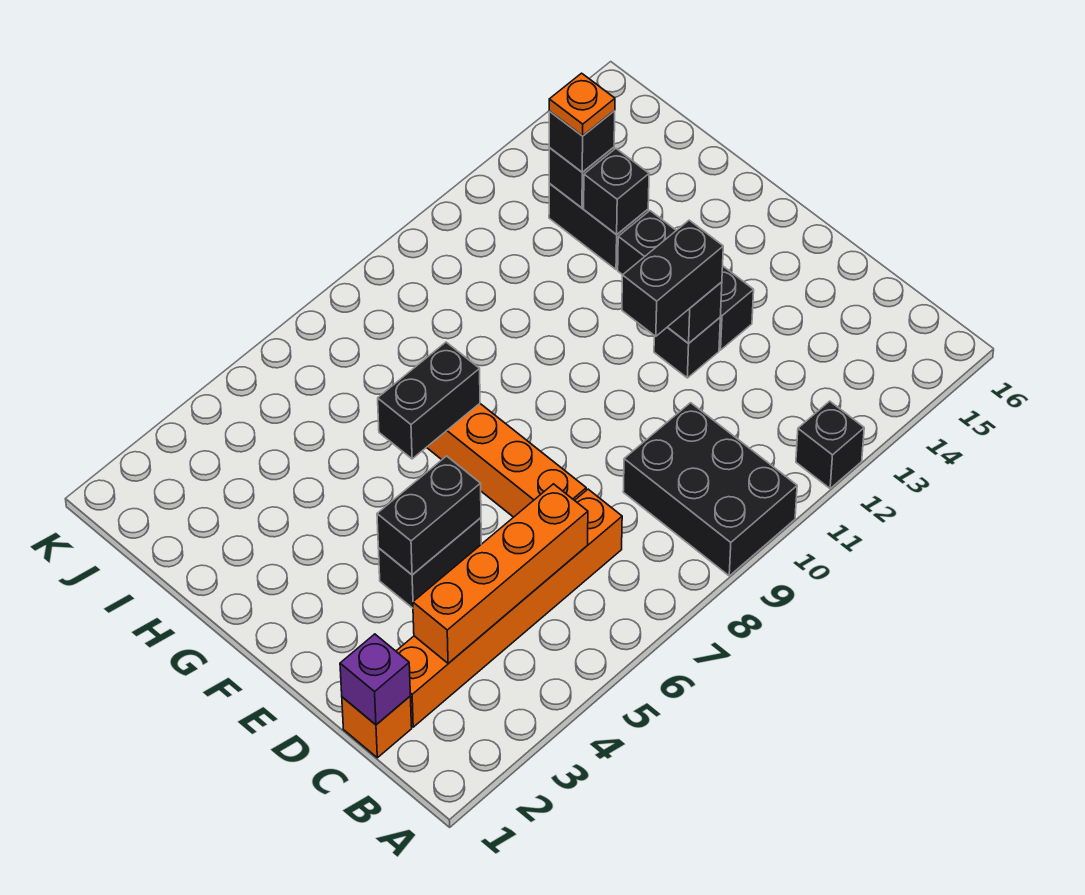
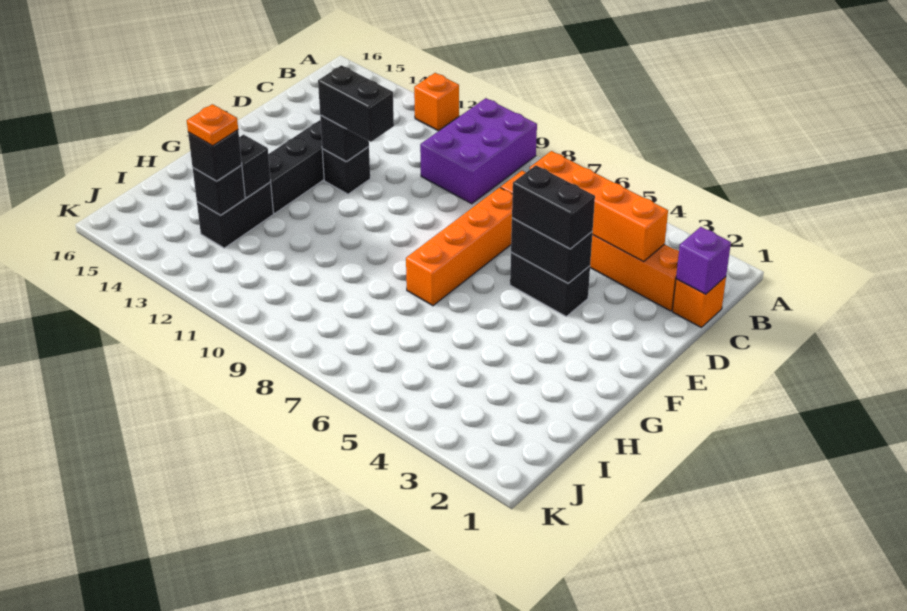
black brick A9:C10 level 1 -> purple brick A9:C10 level 1
black brick A12 level 1 -> orange brick A12 level 1
black brick G6:G7 level 2 -> black brick E4:E5 level 3

